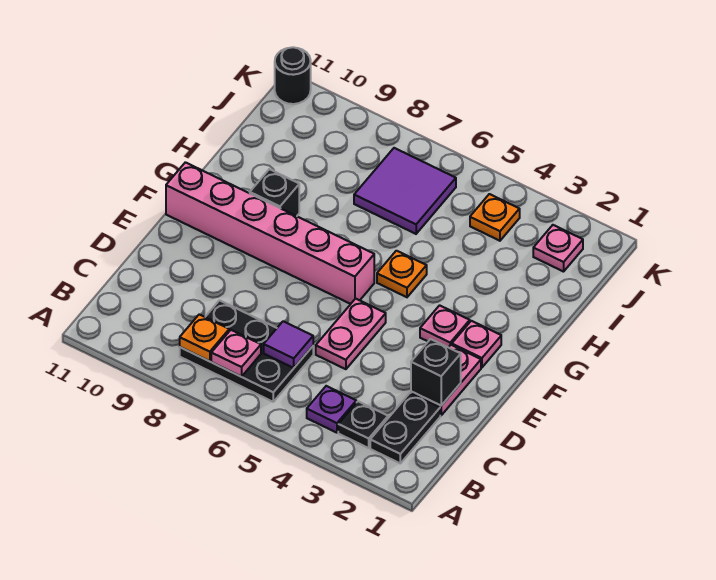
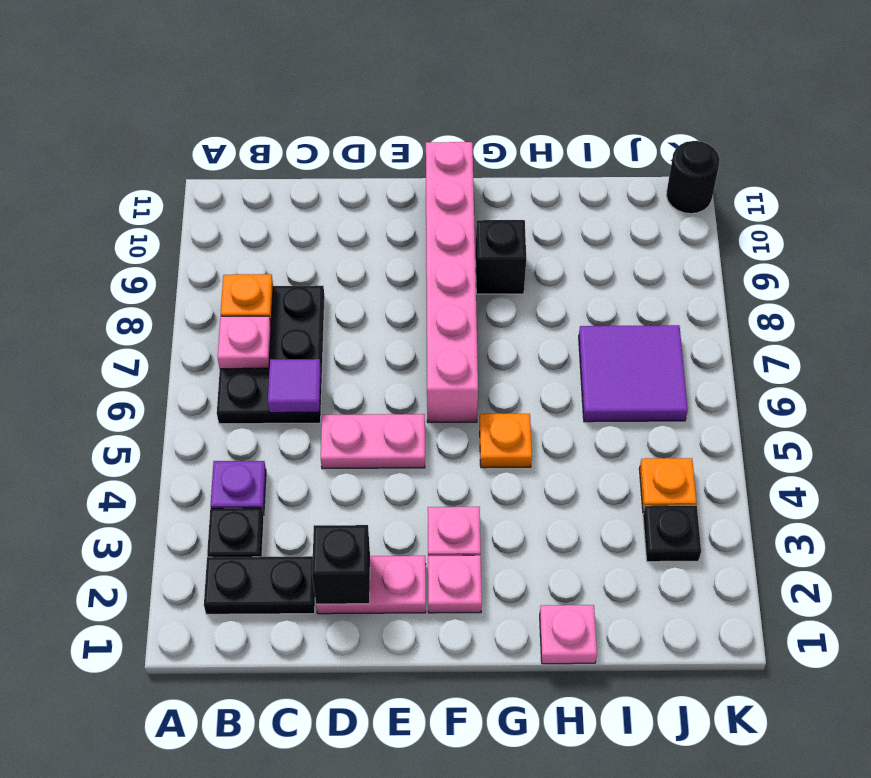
pink plate J2 level 1 -> pink plate H1 level 1
none -> black plate J3 level 1

